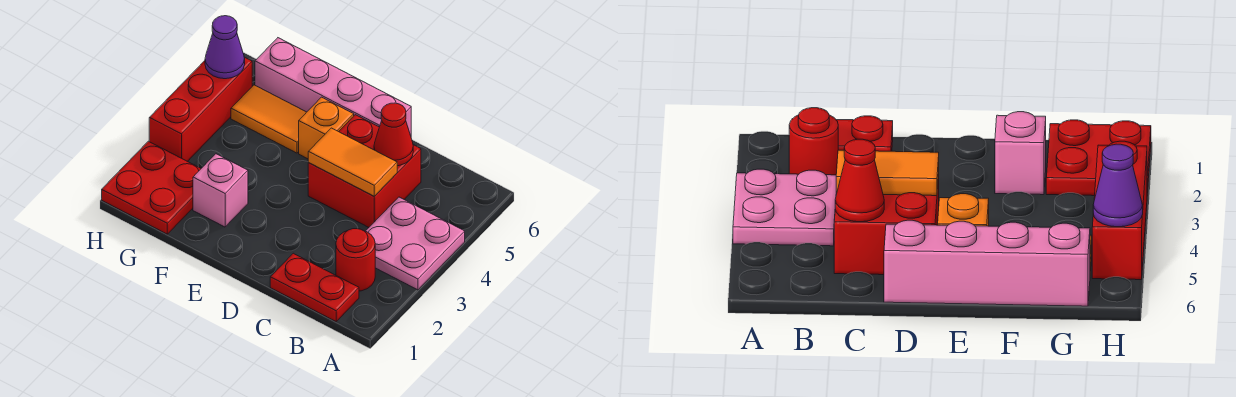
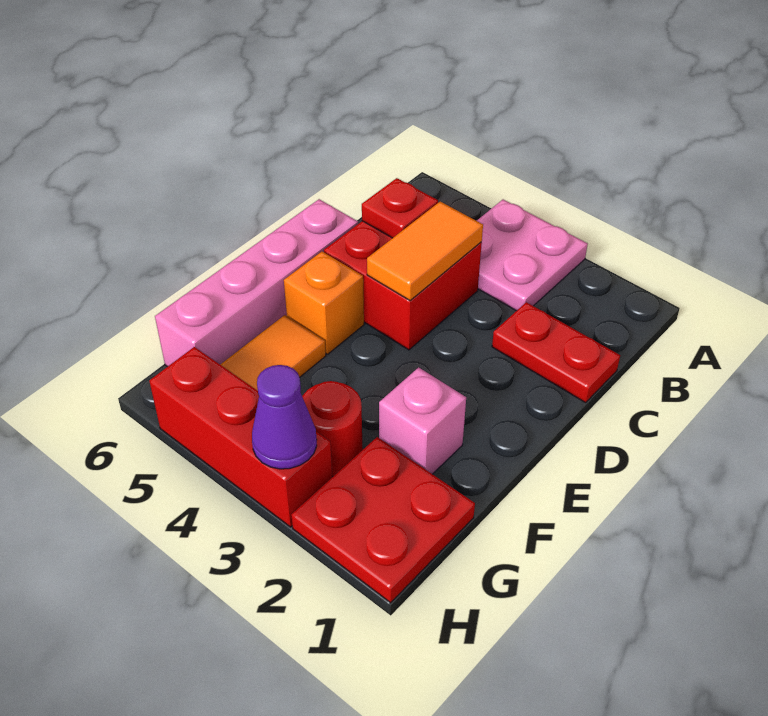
red plate B1:C1 level 1 -> red plate C1:C2 level 1
red round brick B2 level 1 -> red round brick G3 level 1
red cone C5 level 2 -> red plate C5 level 2
purple cone H5 level 2 -> purple cone H3 level 2

